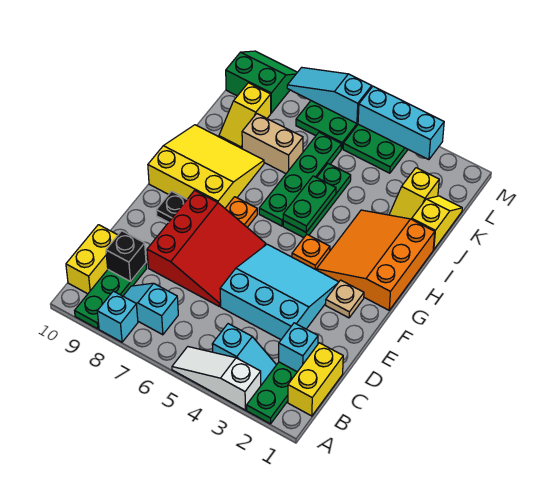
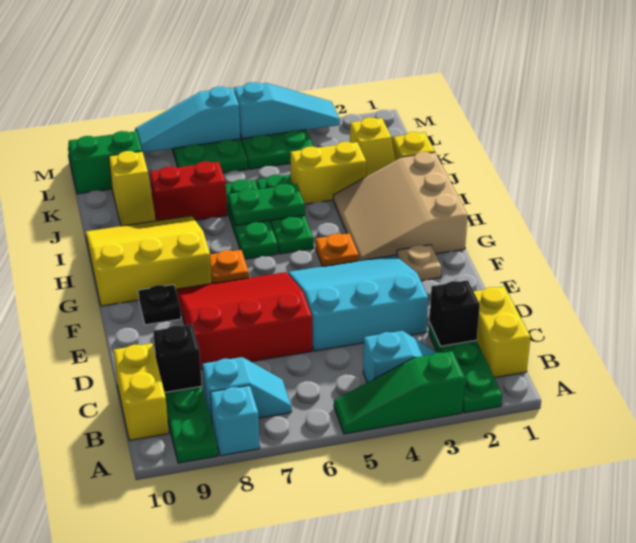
white slope A3:A5 level 1 top 3 -> green slope A3:A5 level 1 top 3
cyan slope B7:B8 level 1 top 7 -> cyan slope B7:B8 level 1 top 8
cyan brick C2 level 2 -> black brick C2 level 2
red slope D6:F8 level 1 top 8 -> red slope D6:F8 level 1 top D
orange slope G1:I3 level 1 top 1 -> tan slope G1:I3 level 1 top 1
green plate H5:I5 level 2 -> green plate I5:I6 level 2
green plate H6:K6 level 1 -> green plate H6:J6 level 1
none -> yellow brick J3:J4 level 1
tan brick J7:J8 level 1 -> red brick J7:J8 level 1
cyan brick M3:M5 level 2 -> cyan slope M3:M5 level 2 top 5

